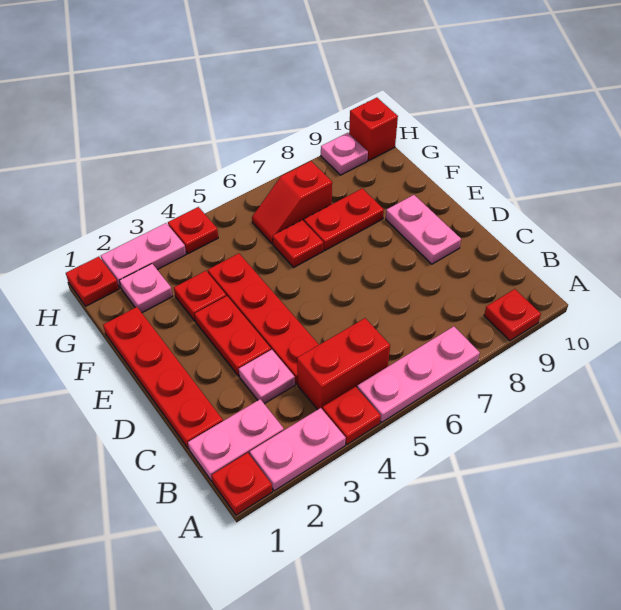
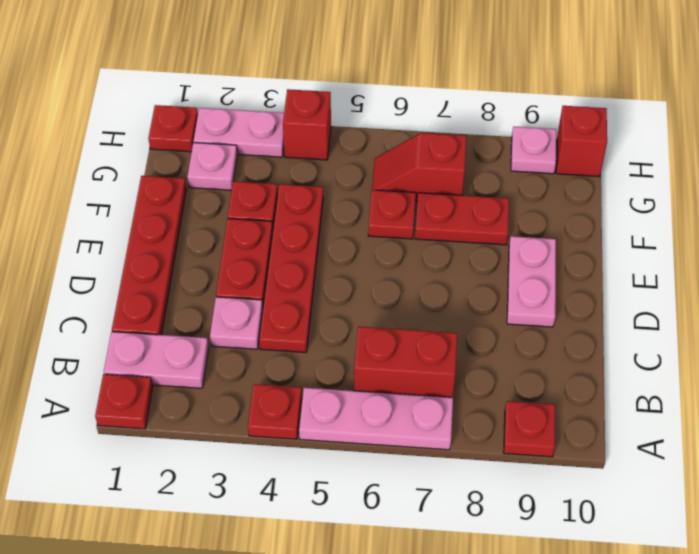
pink plate A2:A3 level 1 -> none
red brick B4:B5 level 1 -> red brick B6:B7 level 1
red plate H4 level 1 -> red brick H4 level 1

